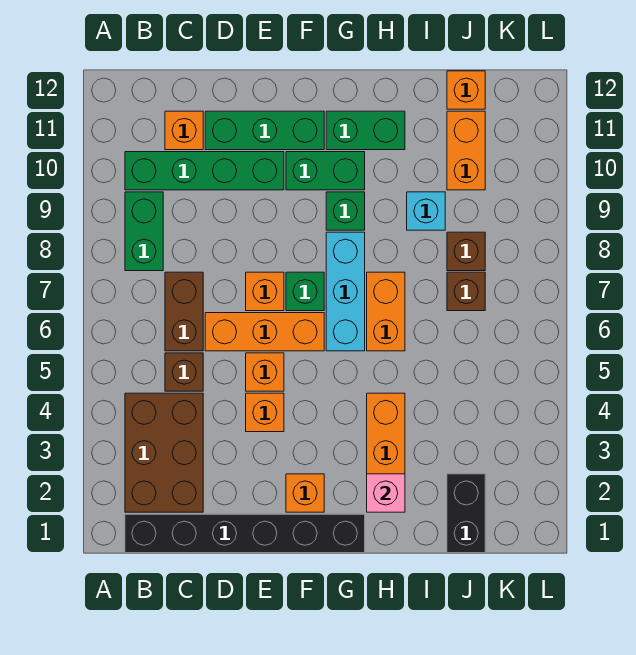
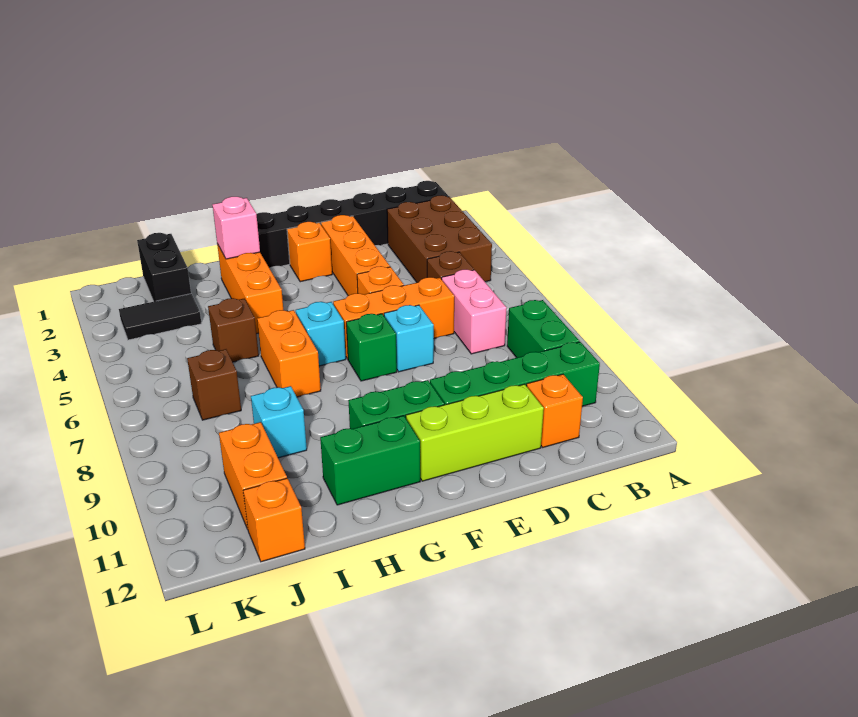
brown brick C6:C7 level 1 -> pink brick C6:C7 level 1
green brick D11:F11 level 1 -> lime brick D11:F11 level 1
orange brick E4 level 1 -> orange brick E2:E4 level 1
orange brick E7 level 1 -> cyan brick E7 level 1
cyan brick G6:G8 level 1 -> cyan brick G6 level 1
green brick G9 level 1 -> none
none -> black tile J3:K3 level 1
brown brick J8 level 1 -> brown brick I5 level 1

